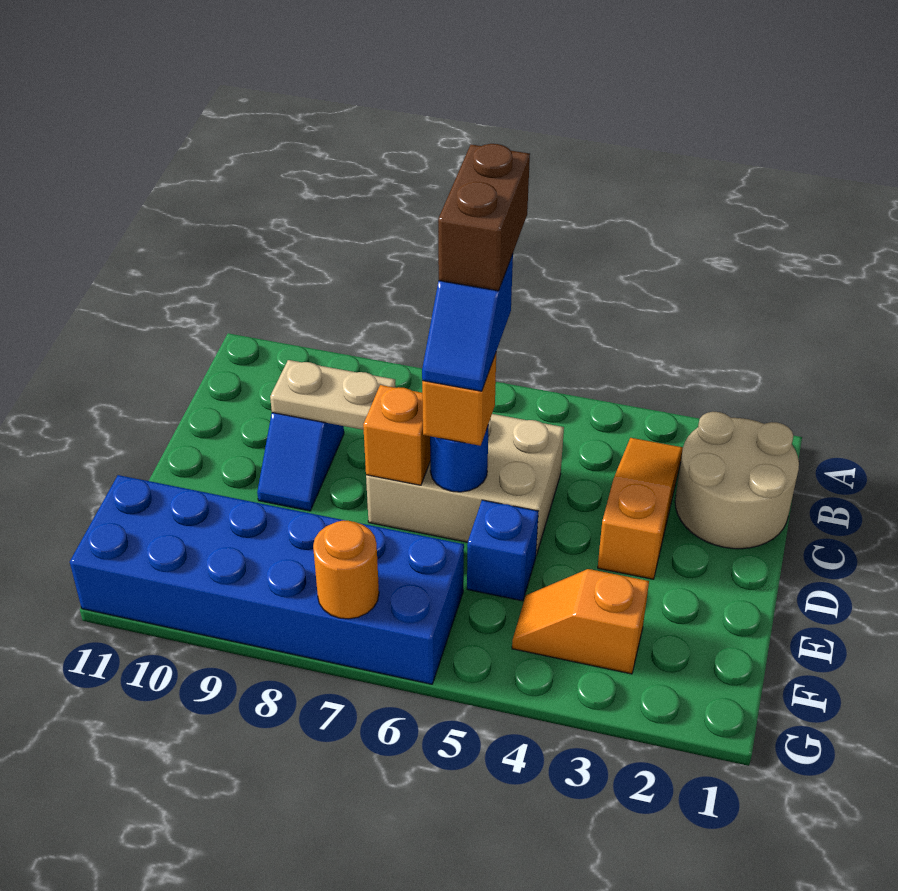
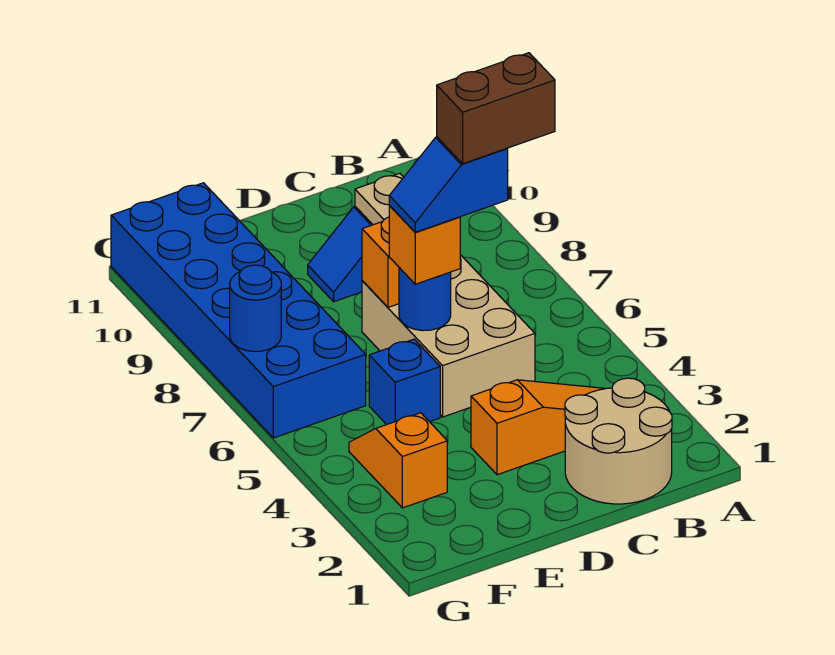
orange round brick G7 level 2 -> blue round brick G7 level 2

